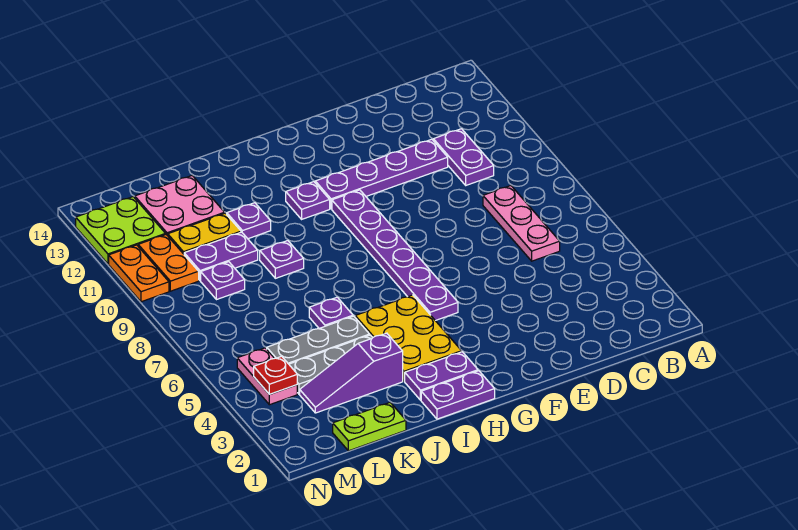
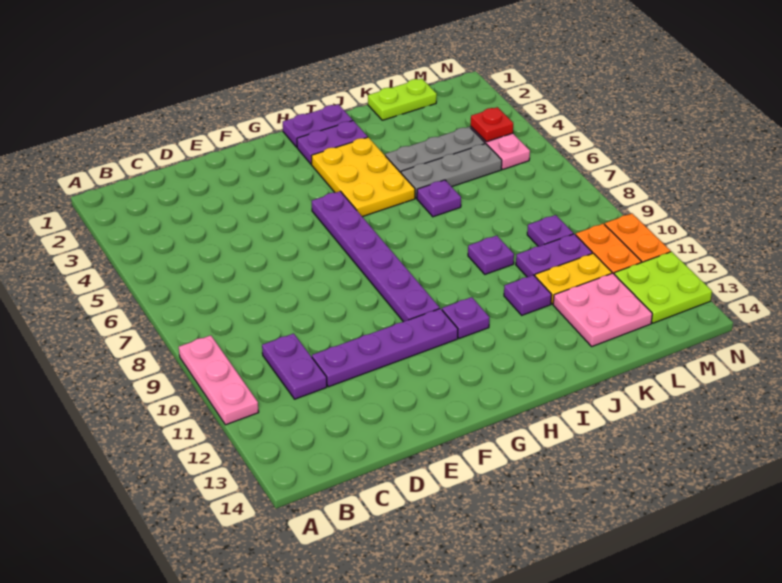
pink plate C6:C8 level 1 -> pink plate A9:A11 level 1
purple slope J3:L3 level 1 top J -> none

